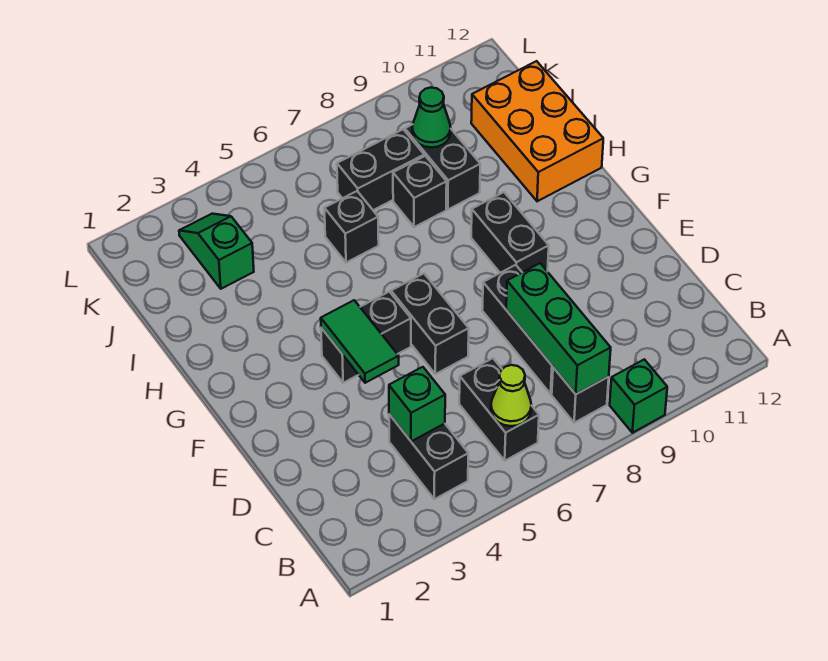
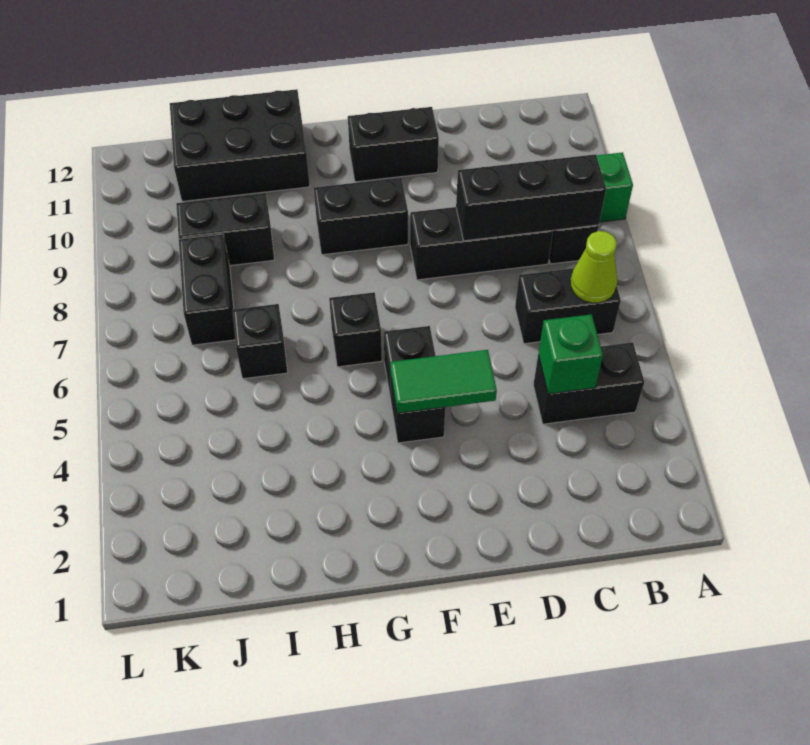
green brick B8:D8 level 2 -> black brick B8:D8 level 2
black brick E6:F6 level 1 -> black brick E11:F11 level 1
orange brick H11:J12 level 1 -> black brick H11:J12 level 1
black brick I8 level 1 -> black brick G6 level 1
green slope J3:K3 level 1 top J -> none
green cone J9 level 2 -> none

